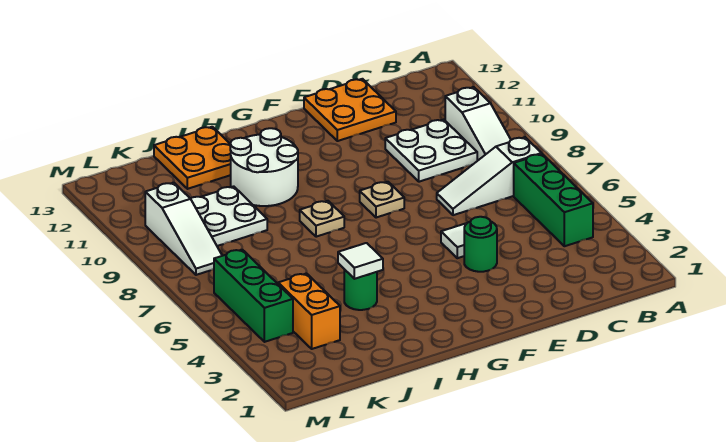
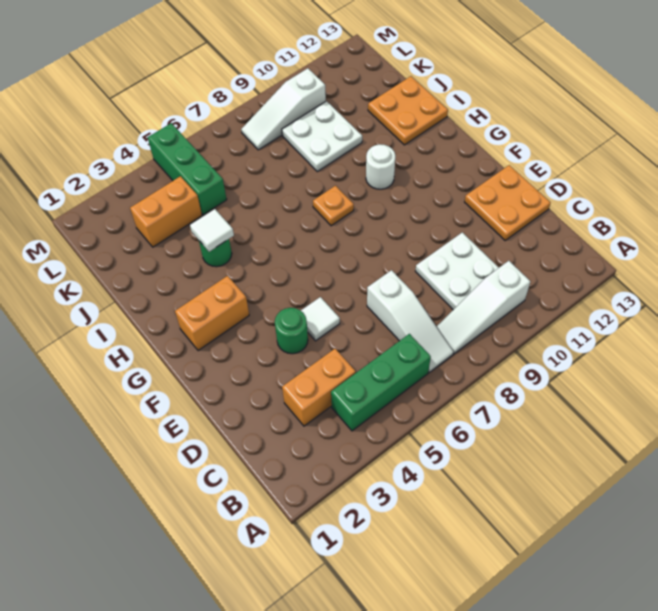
white slope B7:D7 level 1 top B -> white slope B7:D7 level 1 top D
none -> orange brick C3:C4 level 1
tan plate F8 level 1 -> none
none -> orange brick G2:G3 level 1
tan plate H8 level 1 -> orange plate H8 level 1
white round brick H10:I11 level 1 -> white round brick H10 level 1
green brick L4:L6 level 1 -> green brick K5:M5 level 1

